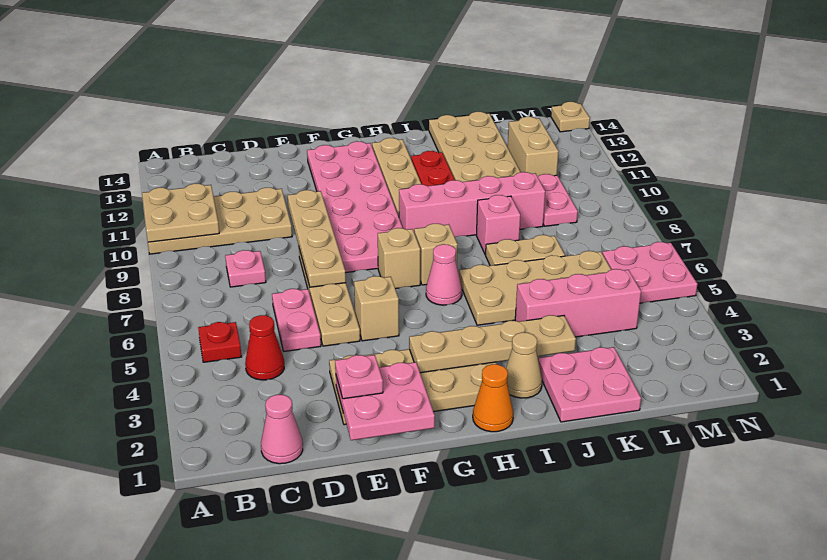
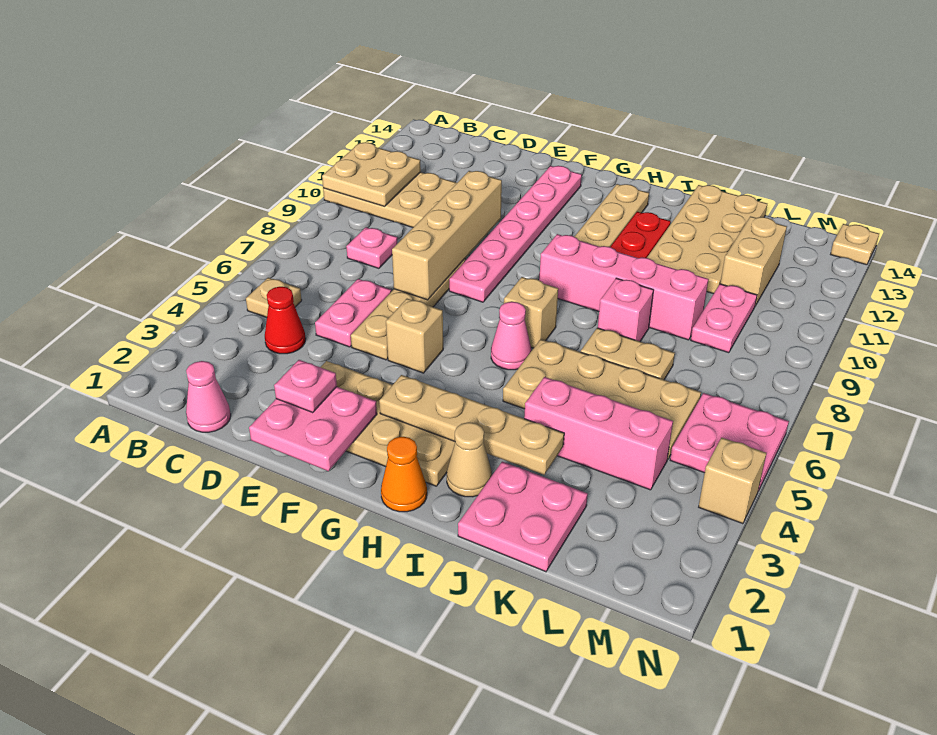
red plate B5 level 1 -> tan plate B5 level 1
tan plate E7:E10 level 2 -> tan brick E7:E10 level 2
pink plate F8:G13 level 1 -> pink plate F8:F13 level 1
tan brick G7 level 1 -> tan brick N4 level 1

